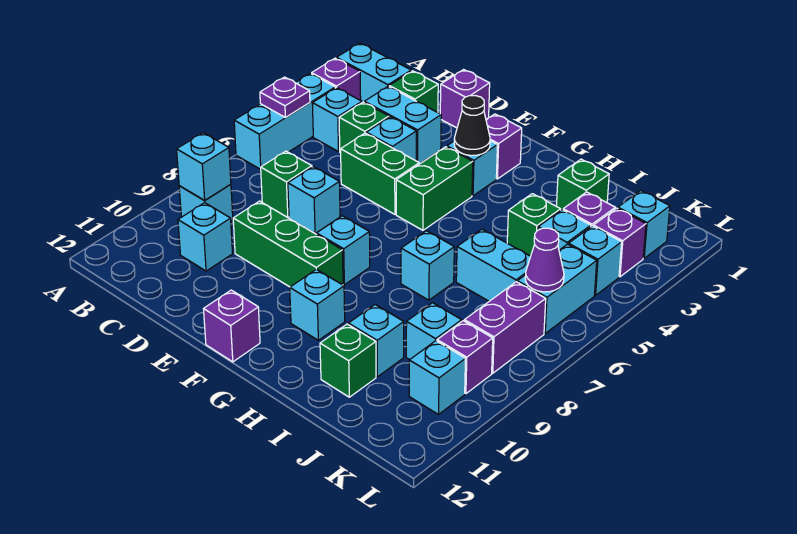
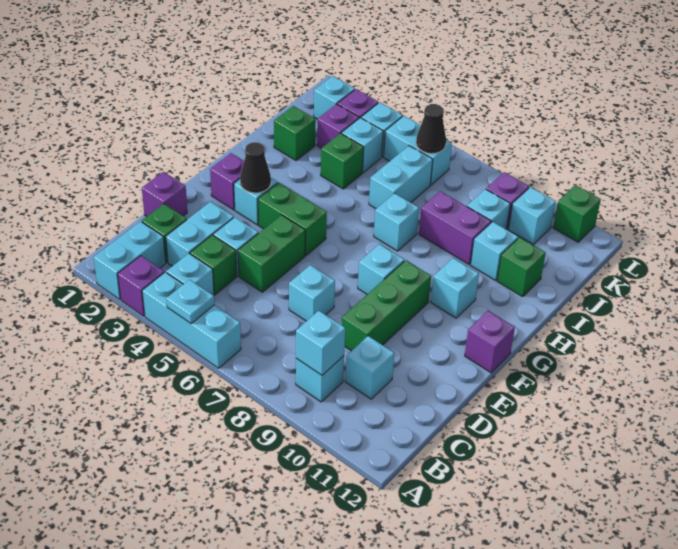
purple plate A5 level 2 -> cyan plate A5 level 2
green brick C7 level 1 -> green brick L11 level 1
purple cone K6 level 2 -> black cone K6 level 2
purple brick K7:K8 level 1 -> purple brick I8:I9 level 1

